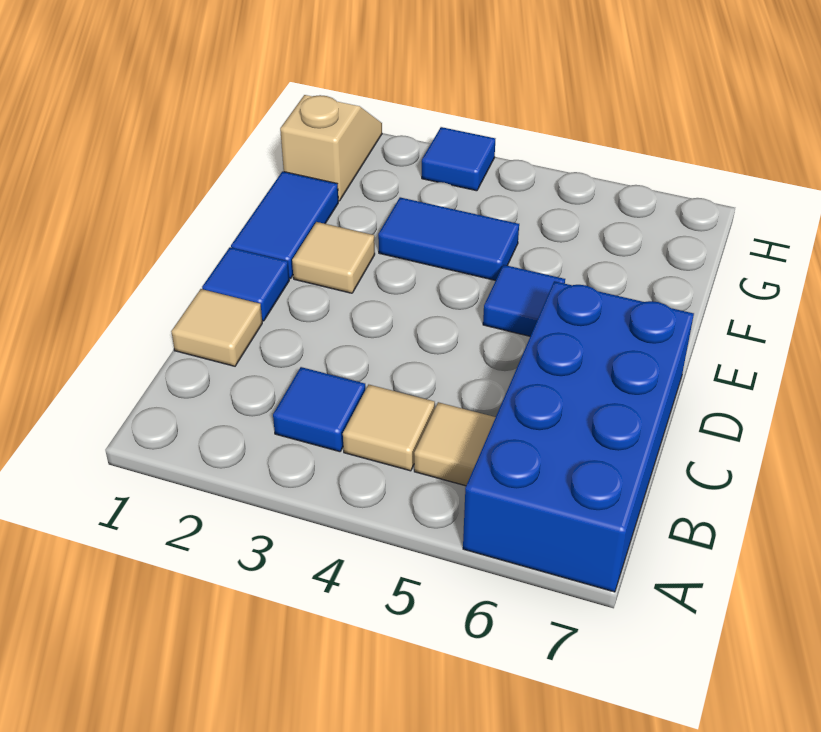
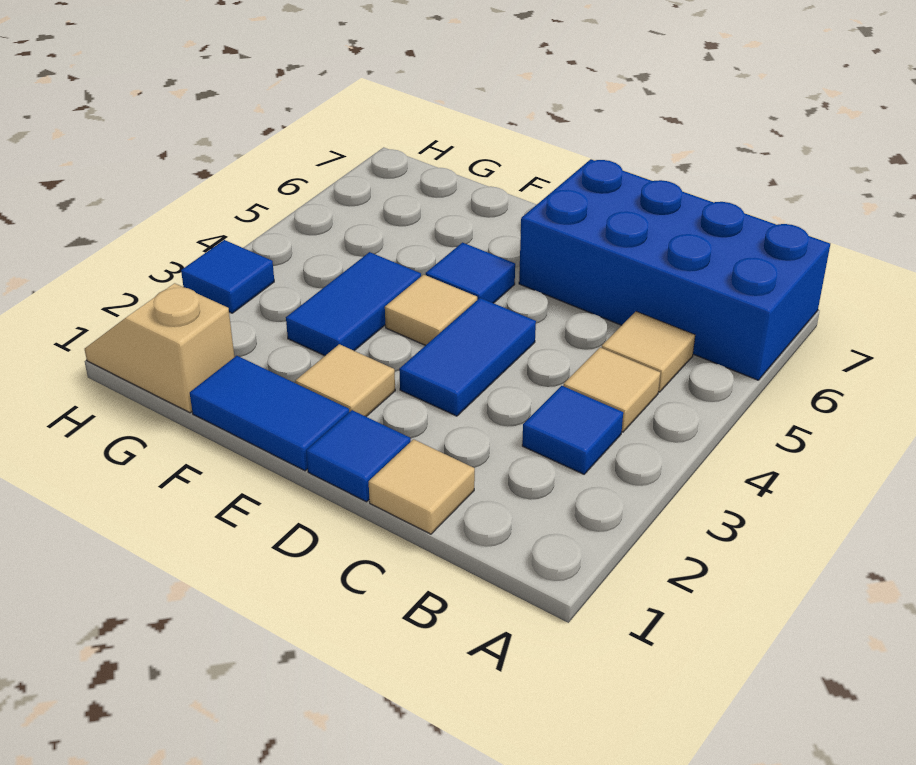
none -> blue tile D3:D4 level 1
none -> tan tile E4 level 1

